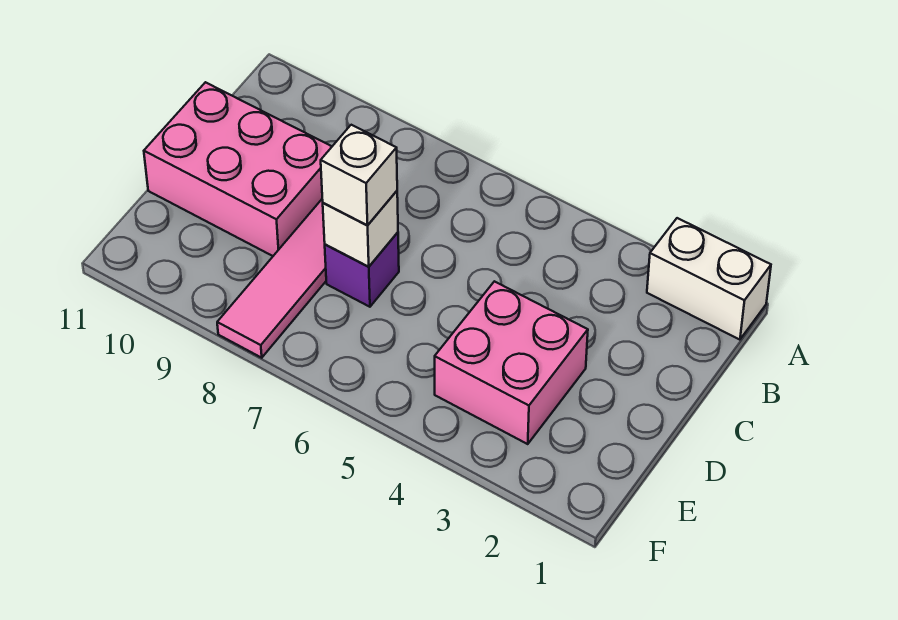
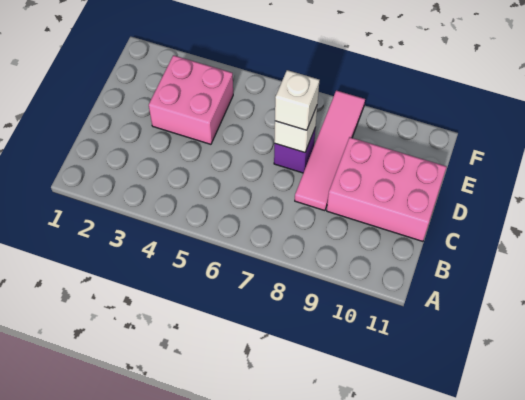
white brick A1:A2 level 1 -> none

